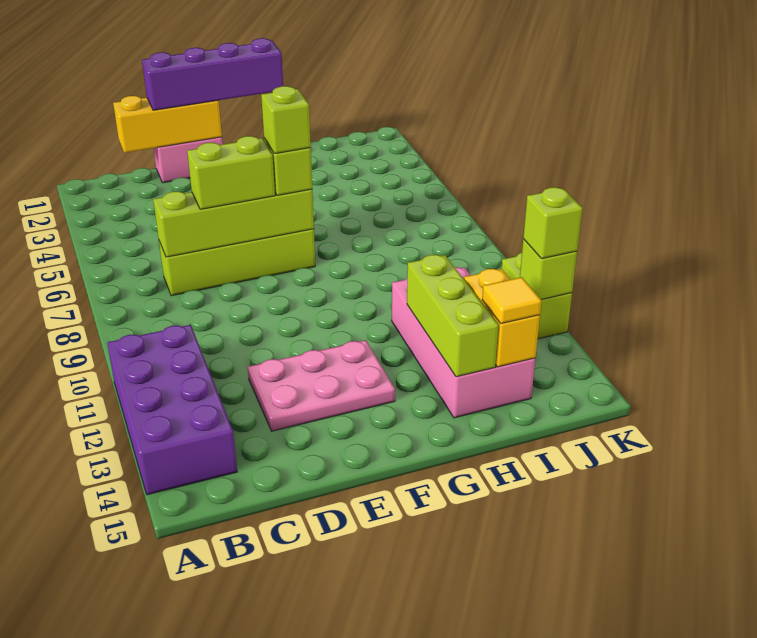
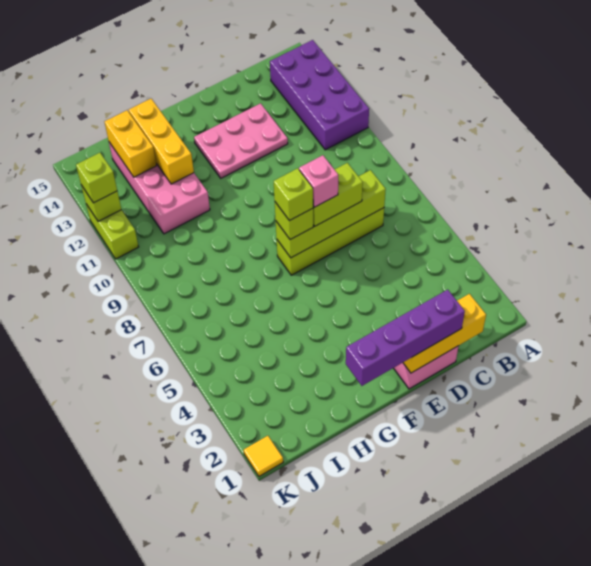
none -> pink brick E7 level 4
lime brick H12:H14 level 2 -> yellow brick H12:H14 level 2
yellow tile I14 level 3 -> yellow tile K1 level 1

